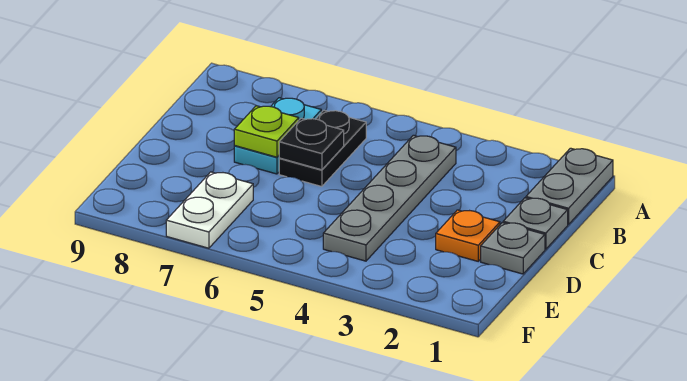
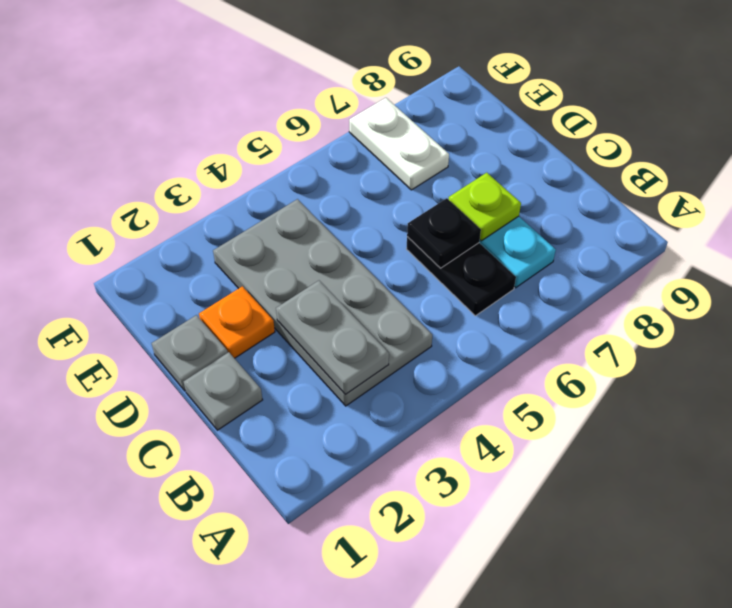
grey plate A1:B1 level 1 -> grey plate B3:C3 level 2
grey plate B4:E4 level 1 -> grey plate B3:E4 level 1

